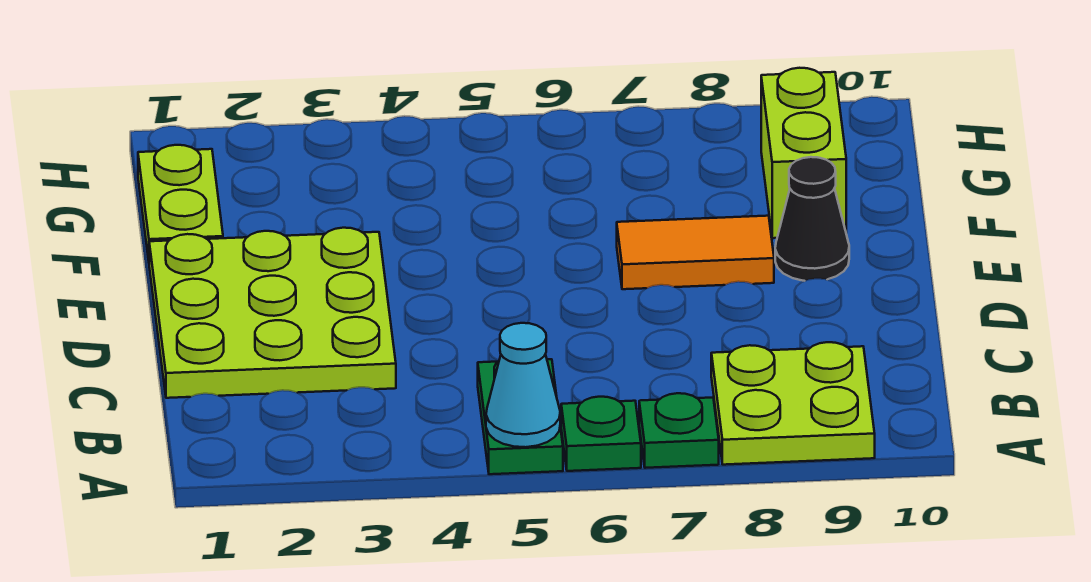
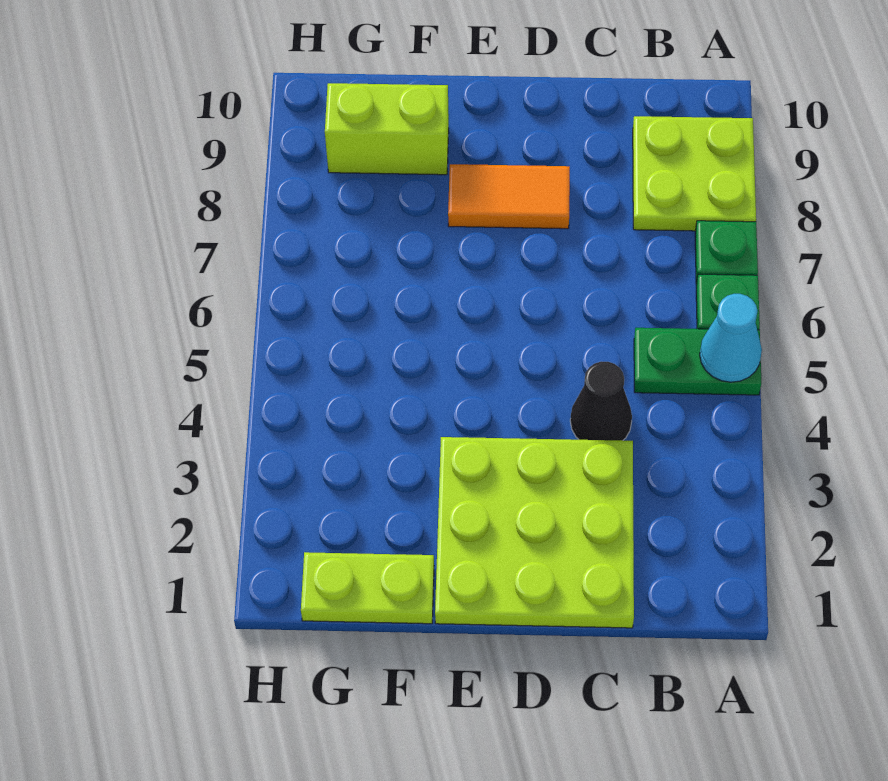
orange tile E7:E8 level 1 -> orange tile D8:E8 level 1
black cone E9 level 1 -> black cone C4 level 1

